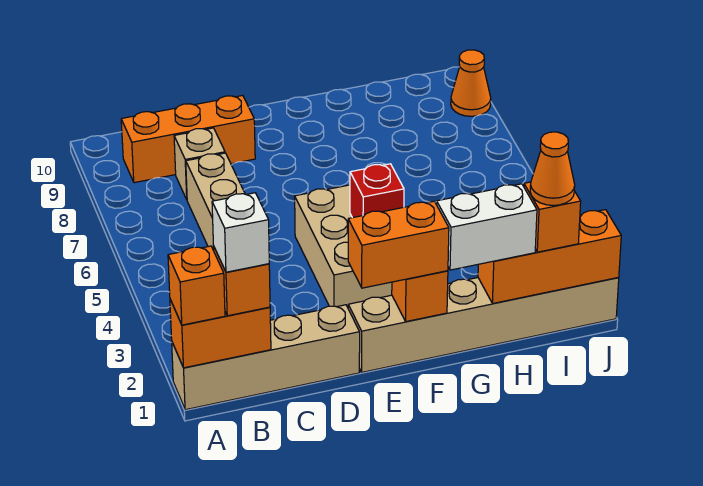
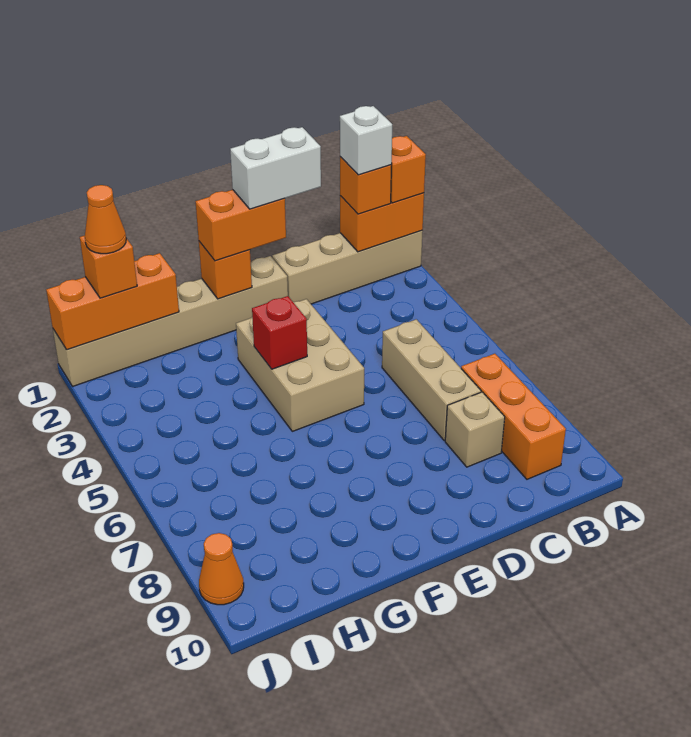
orange brick B9:D9 level 1 -> orange brick B7:B9 level 1
white brick G1:H1 level 3 -> white brick D1:E1 level 4

